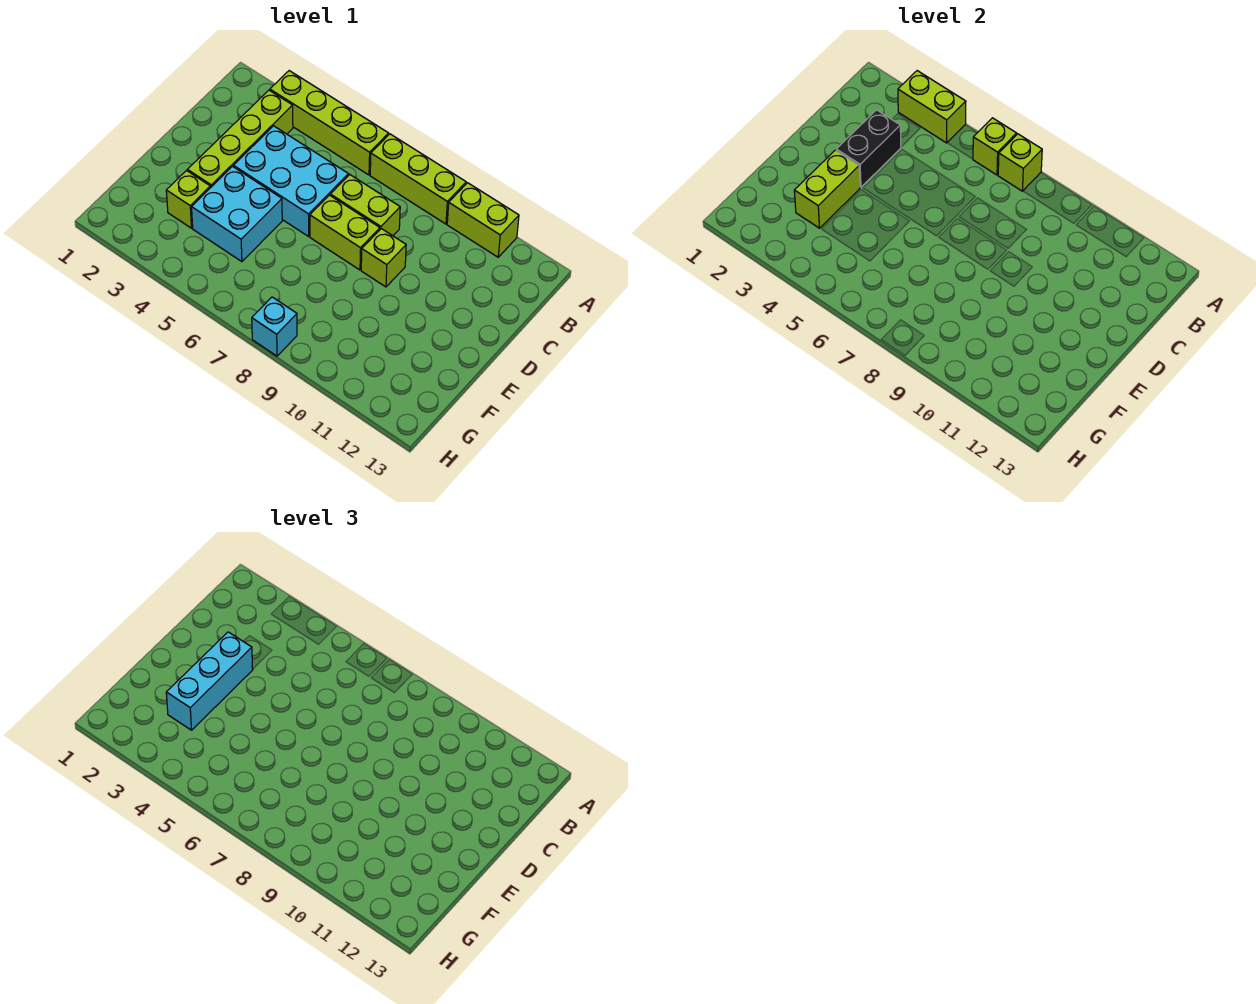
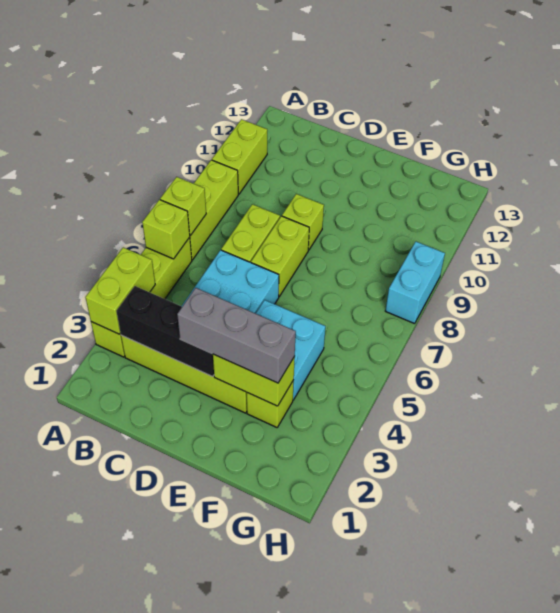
black brick C3:D3 level 2 -> black brick B3:D3 level 2
cyan brick D3:F3 level 3 -> grey brick D3:F3 level 3
cyan brick H8 level 1 -> cyan brick H8:H9 level 1

